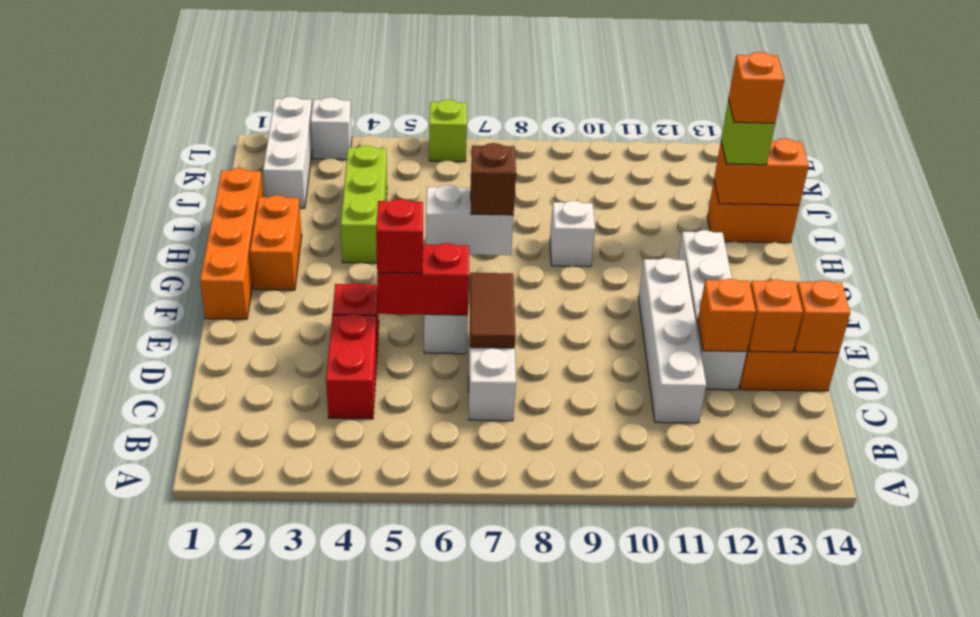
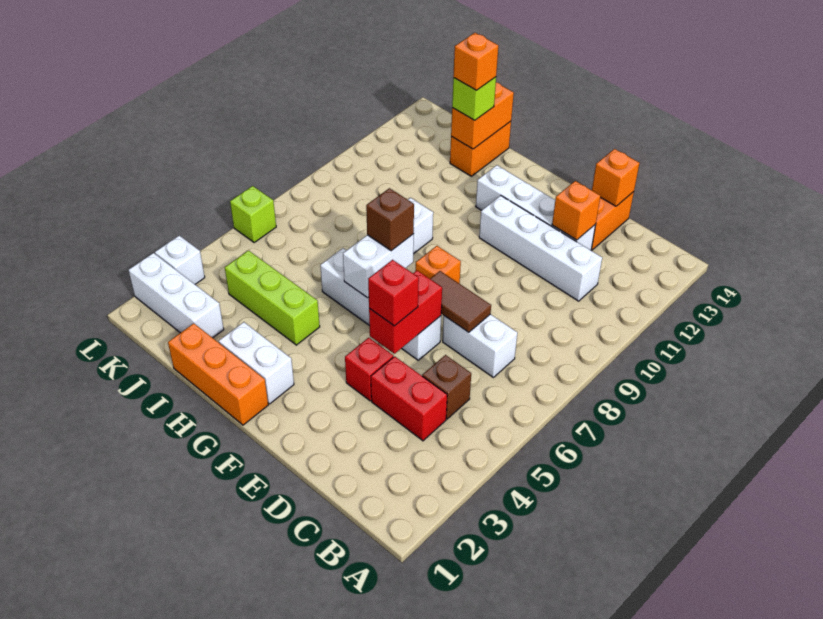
none -> brown brick C5 level 1
orange brick D13 level 2 -> orange brick F8 level 1
orange brick F1:I1 level 1 -> orange brick G1:I1 level 1
orange brick G2:H2 level 1 -> white brick G2:H2 level 1

